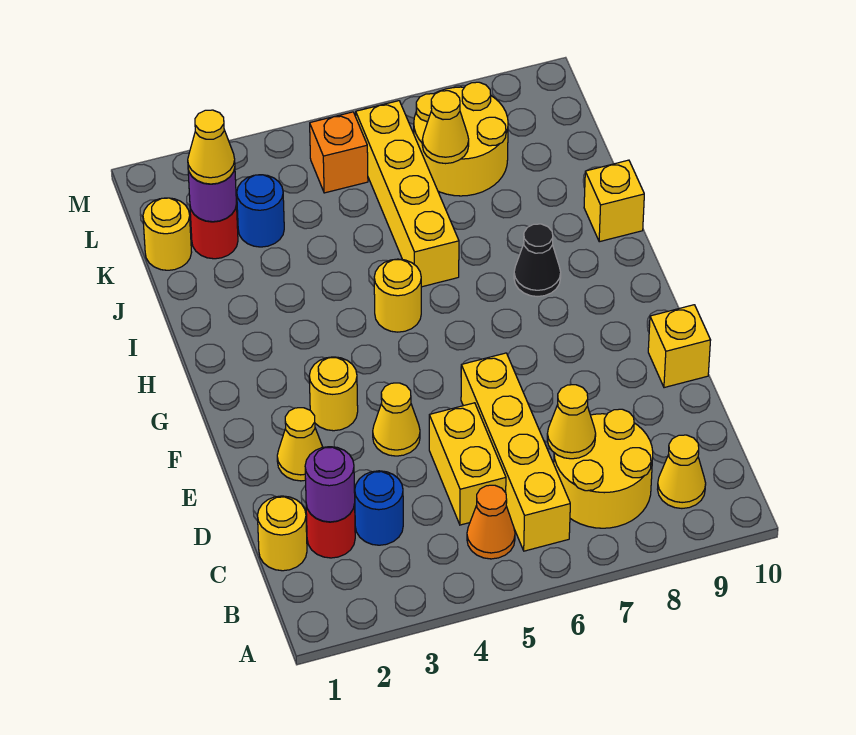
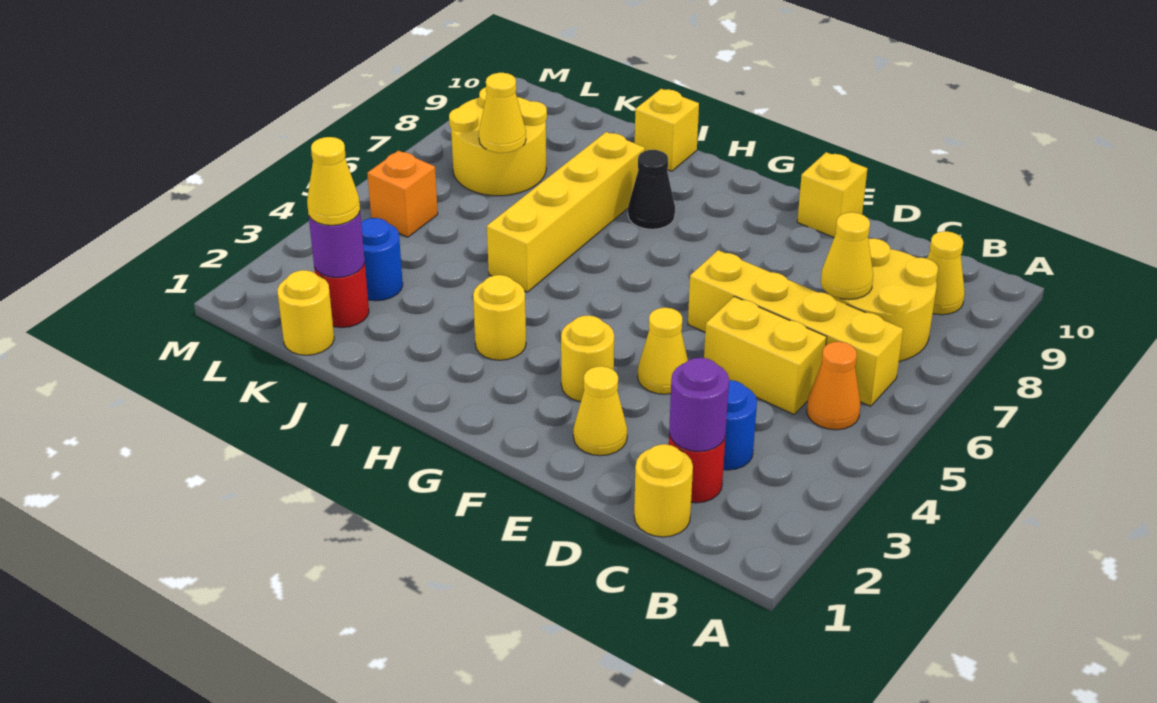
yellow round brick H5 level 1 -> yellow round brick H3 level 1
yellow brick I6:L6 level 1 -> yellow brick I5:I8 level 1

